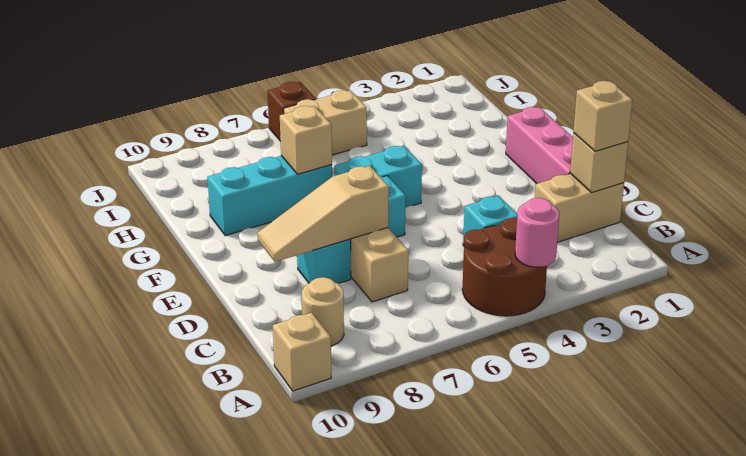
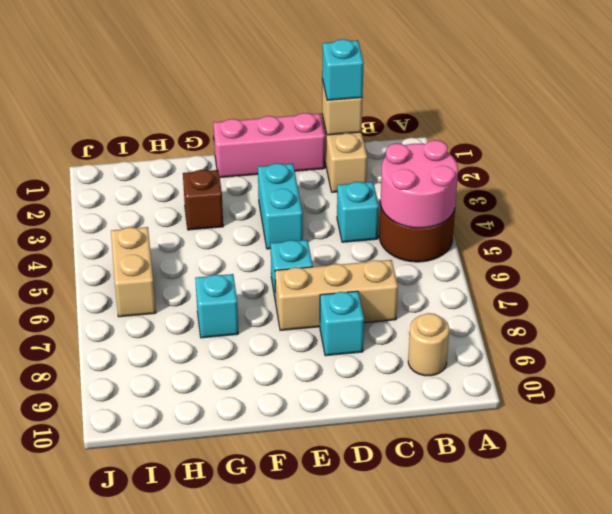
pink round brick A4 level 2 -> pink round brick A4:B5 level 2
tan brick A10 level 1 -> none
tan brick C1 level 3 -> cyan brick C1 level 3
tan slope D7:D9 level 2 top 7 -> none
cyan brick F5:F6 level 1 -> cyan brick E3:E4 level 1
cyan brick G7:G9 level 1 -> cyan brick G7 level 1
tan brick G7 level 2 -> none
brown brick J6 level 1 -> brown brick G3 level 1

